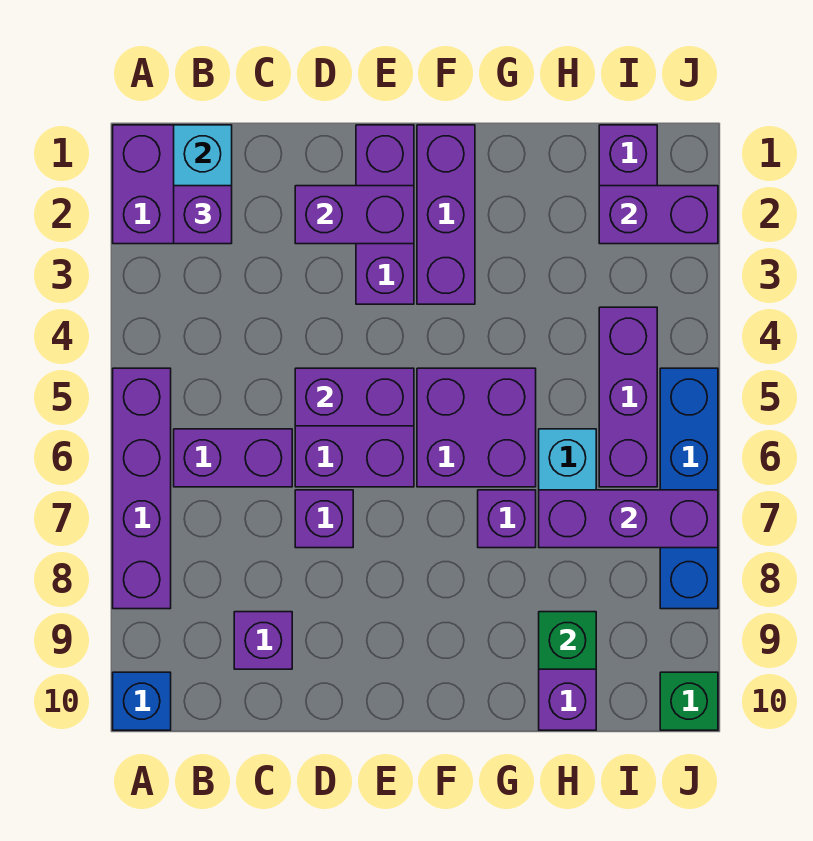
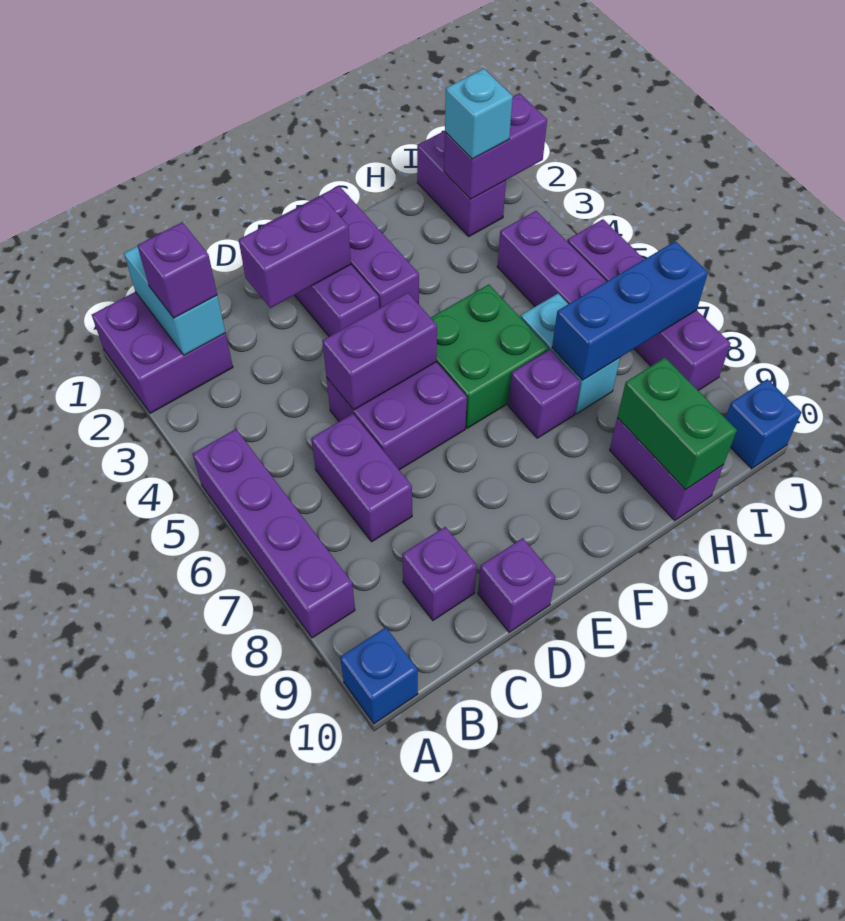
purple brick B6:C6 level 1 -> purple brick C6:C7 level 1
purple brick D7 level 1 -> purple brick D10 level 1
purple brick F5:G6 level 1 -> green brick F5:G6 level 1
purple brick H7:J7 level 2 -> blue brick H7:J7 level 2
green brick H9 level 2 -> green brick H9:H10 level 2
none -> cyan brick I2 level 3
blue brick J5:J8 level 1 -> purple brick J5:J8 level 1
green brick J10 level 1 -> blue brick J10 level 1

